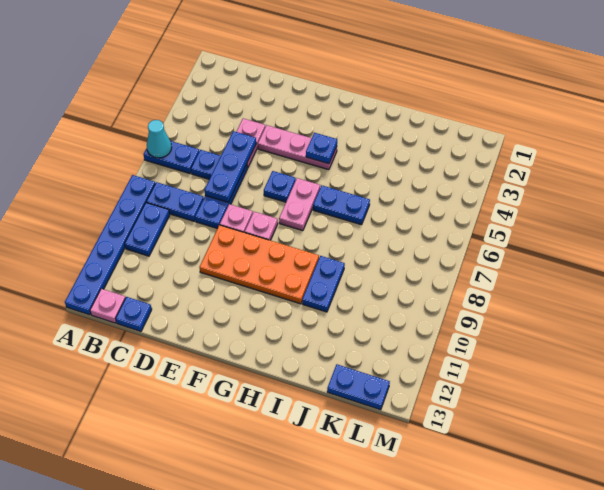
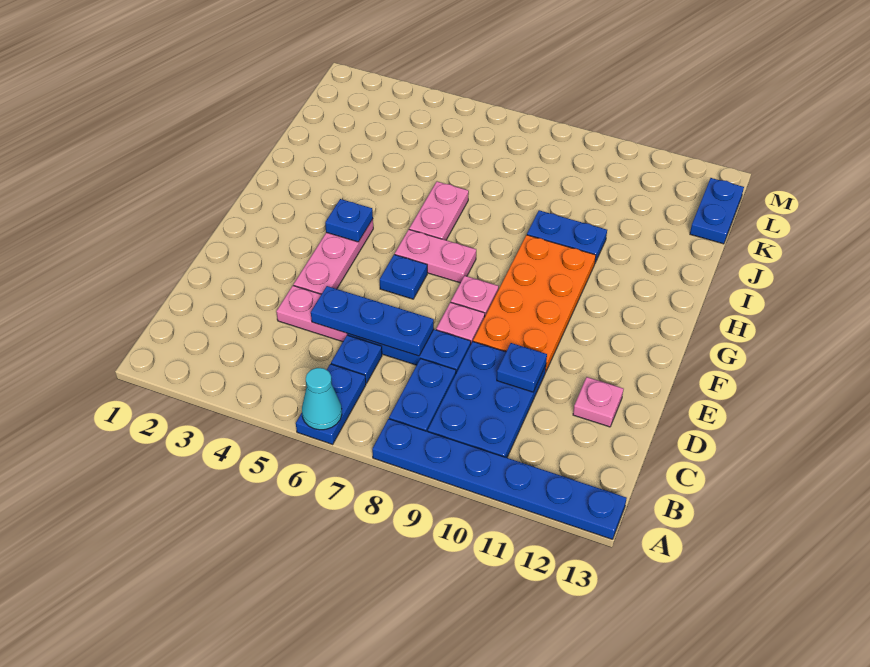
blue plate B9:B10 level 1 -> blue plate B9:D10 level 1
pink plate B13 level 1 -> pink plate D12 level 1
blue plate C13 level 1 -> blue plate D10 level 2
blue plate H6:I6 level 1 -> pink plate H6:I6 level 1

